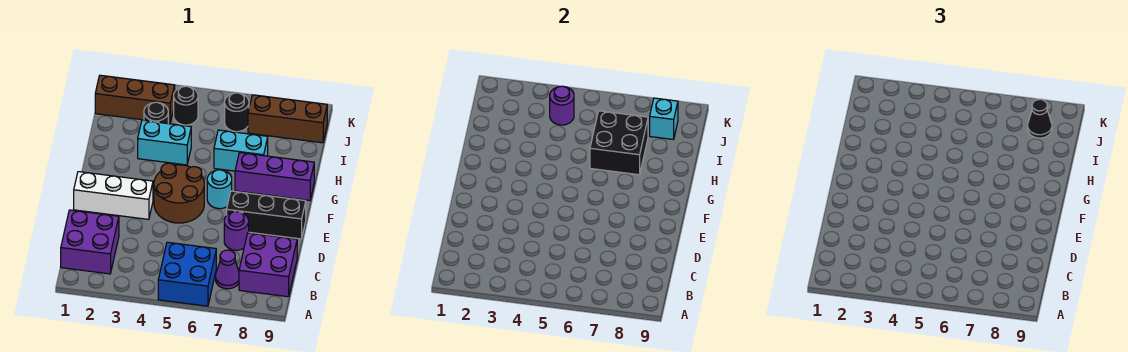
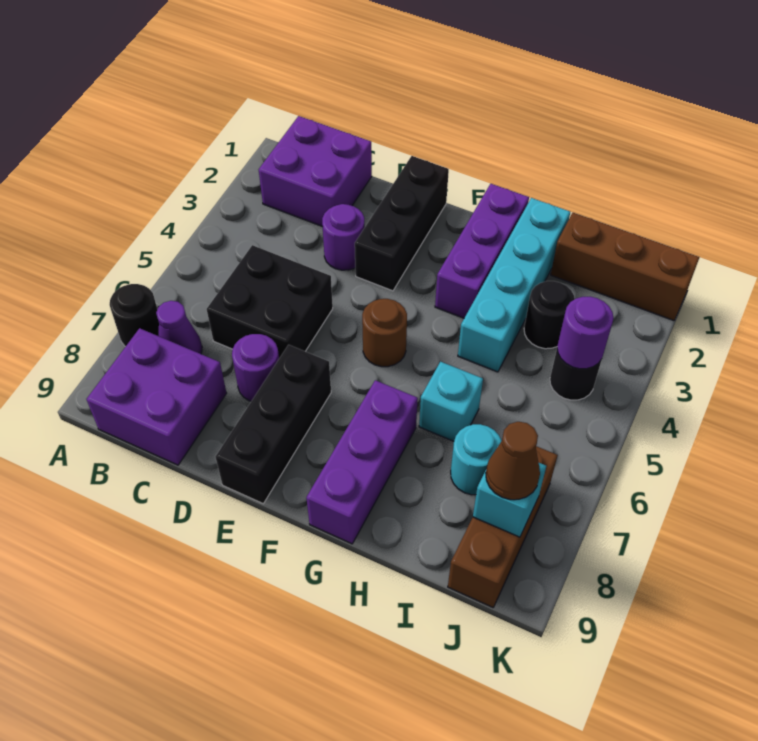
blue brick A5:B6 level 1 -> none
none -> purple round brick D3 level 1
white brick E1:E3 level 1 -> black brick E1:E3 level 1
brown round brick E4:F5 level 1 -> brown round brick F5 level 1
cyan round brick F6 level 1 -> cyan round brick I7 level 1
none -> purple brick G1:G3 level 1
cyan brick H3:H4 level 1 -> cyan brick H1:H4 level 1
cyan brick H6:H7 level 1 -> cyan brick H6 level 1
black brick H6:I7 level 2 -> black brick C5:D6 level 1
brown brick J1:J3 level 1 -> brown brick I1:K1 level 1
black round brick J6 level 1 -> black round brick A7 level 1
black cone J8 level 3 -> brown cone J8 level 3

